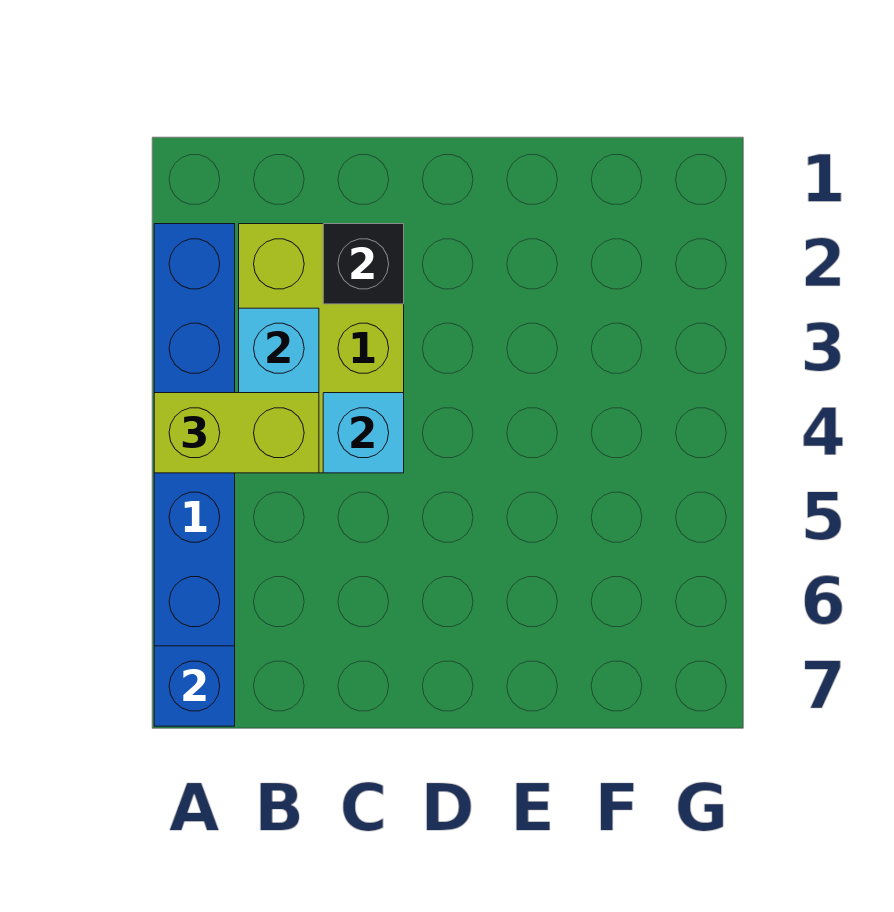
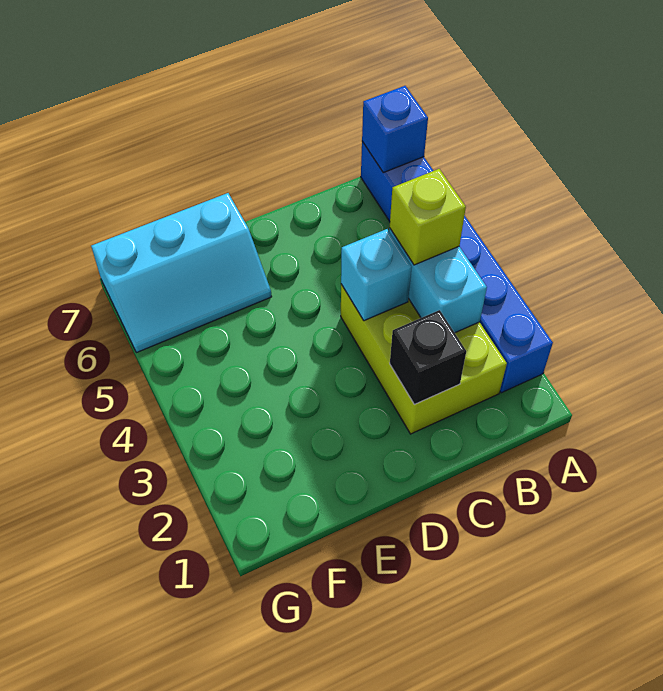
lime brick A4:B4 level 3 -> lime brick B4 level 3
none -> cyan slope E6:G7 level 1 top 7

